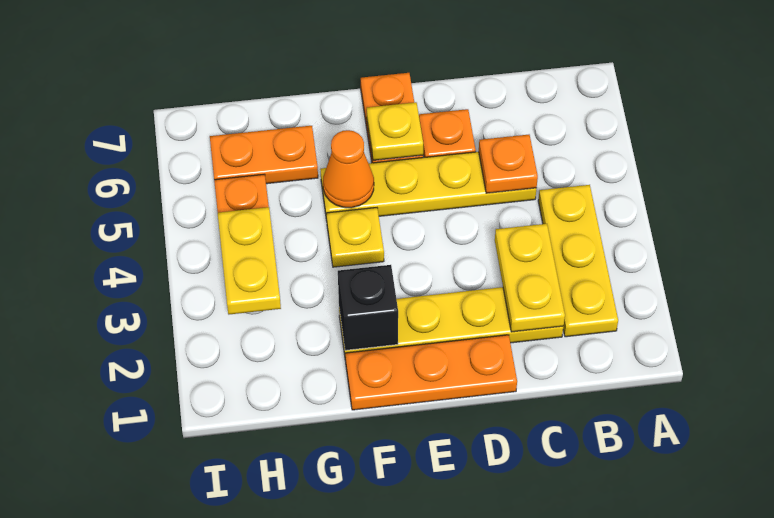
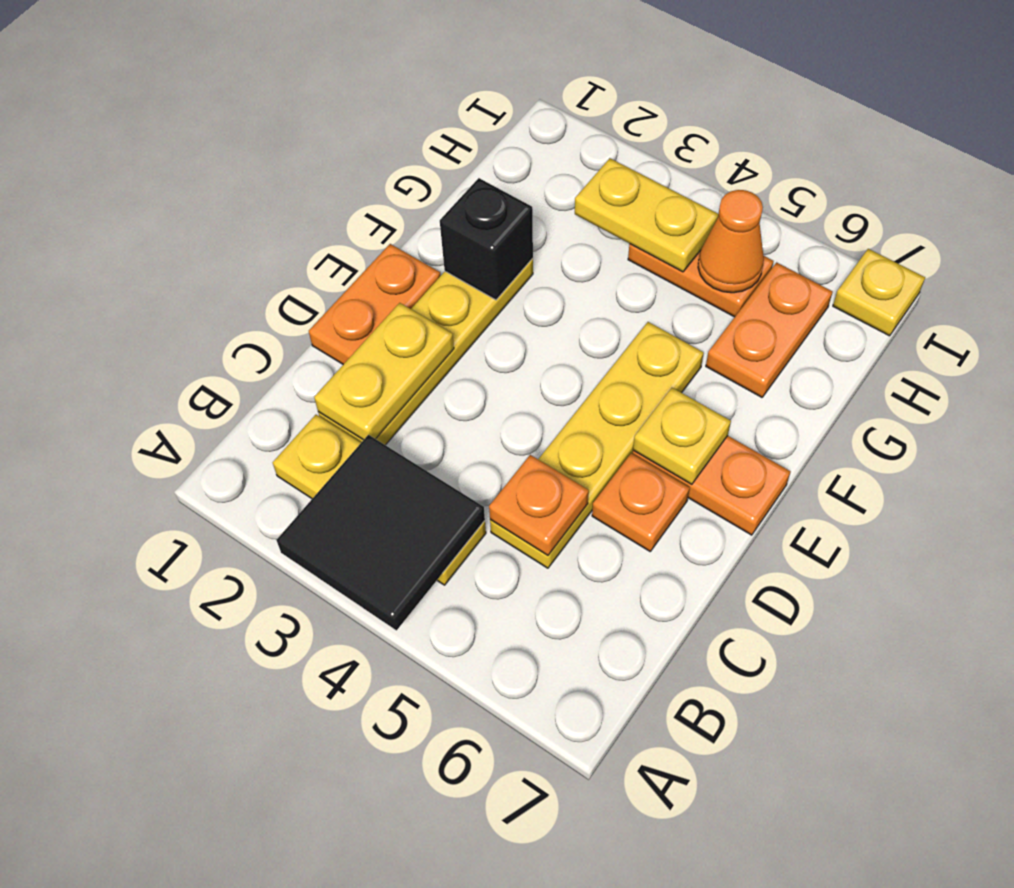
none -> black tile A3:B4 level 2
yellow plate C2:C3 level 2 -> yellow plate C2:D2 level 2
orange plate D1:F1 level 1 -> orange plate D1:E1 level 1
yellow plate F4 level 1 -> yellow plate I7 level 1
orange cone F5 level 2 -> orange cone H5 level 2

